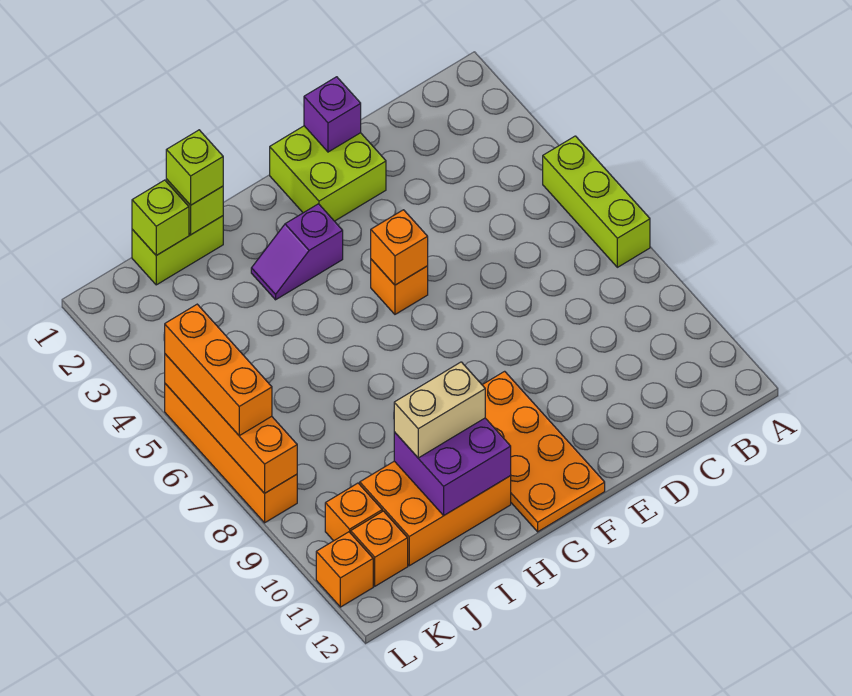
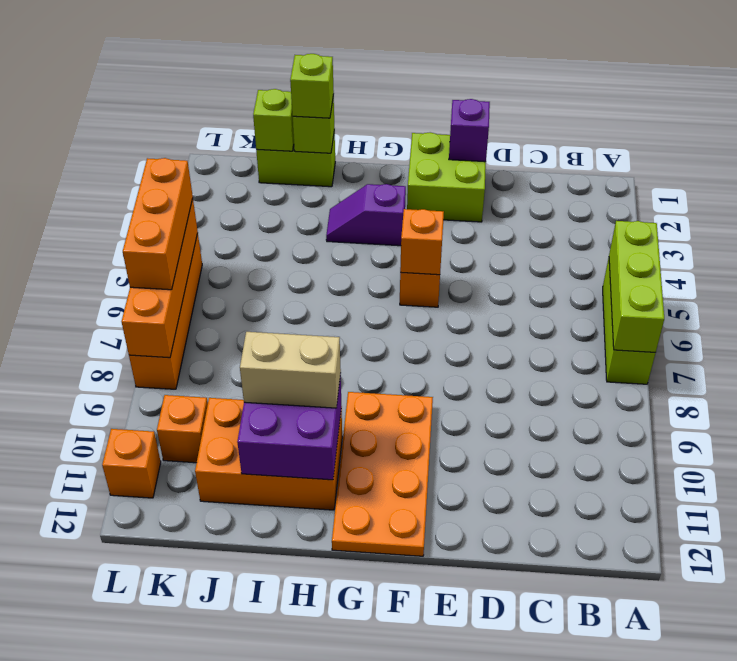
none -> lime brick A5:A7 level 2
orange brick K11 level 1 -> none

